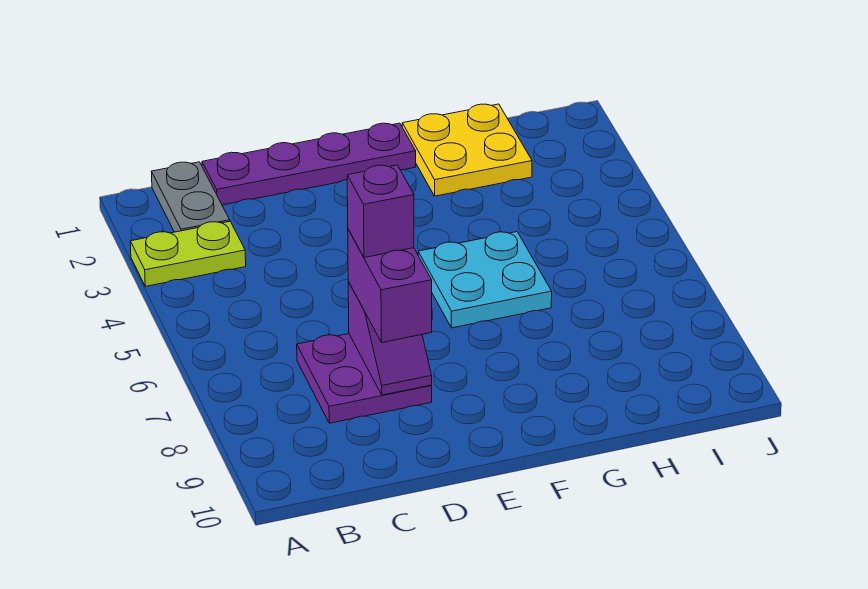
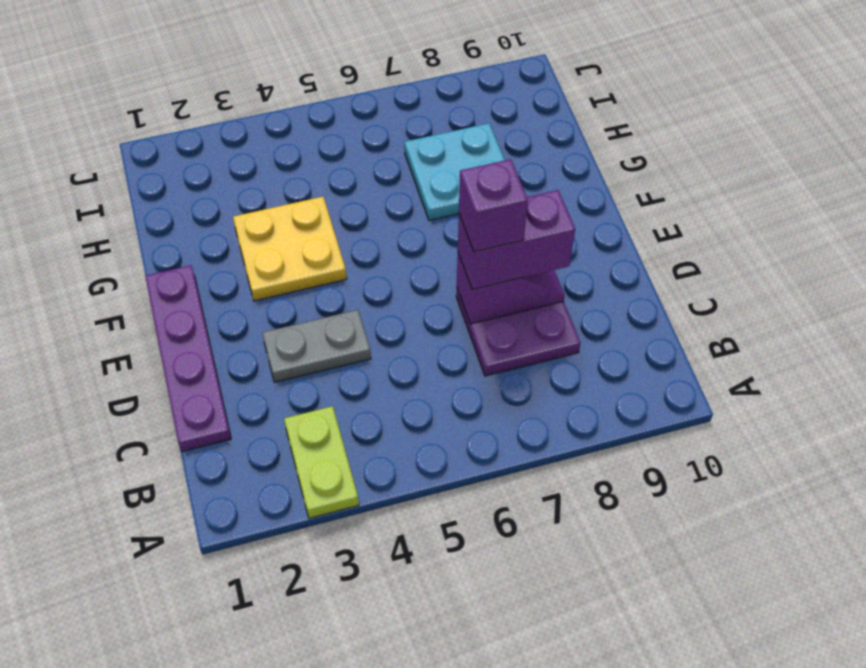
grey plate B1:B2 level 1 -> grey plate D3:D4 level 1
cyan plate F5:G6 level 1 -> cyan plate G7:H8 level 1
yellow plate G1:H2 level 1 -> yellow plate F3:G4 level 1

